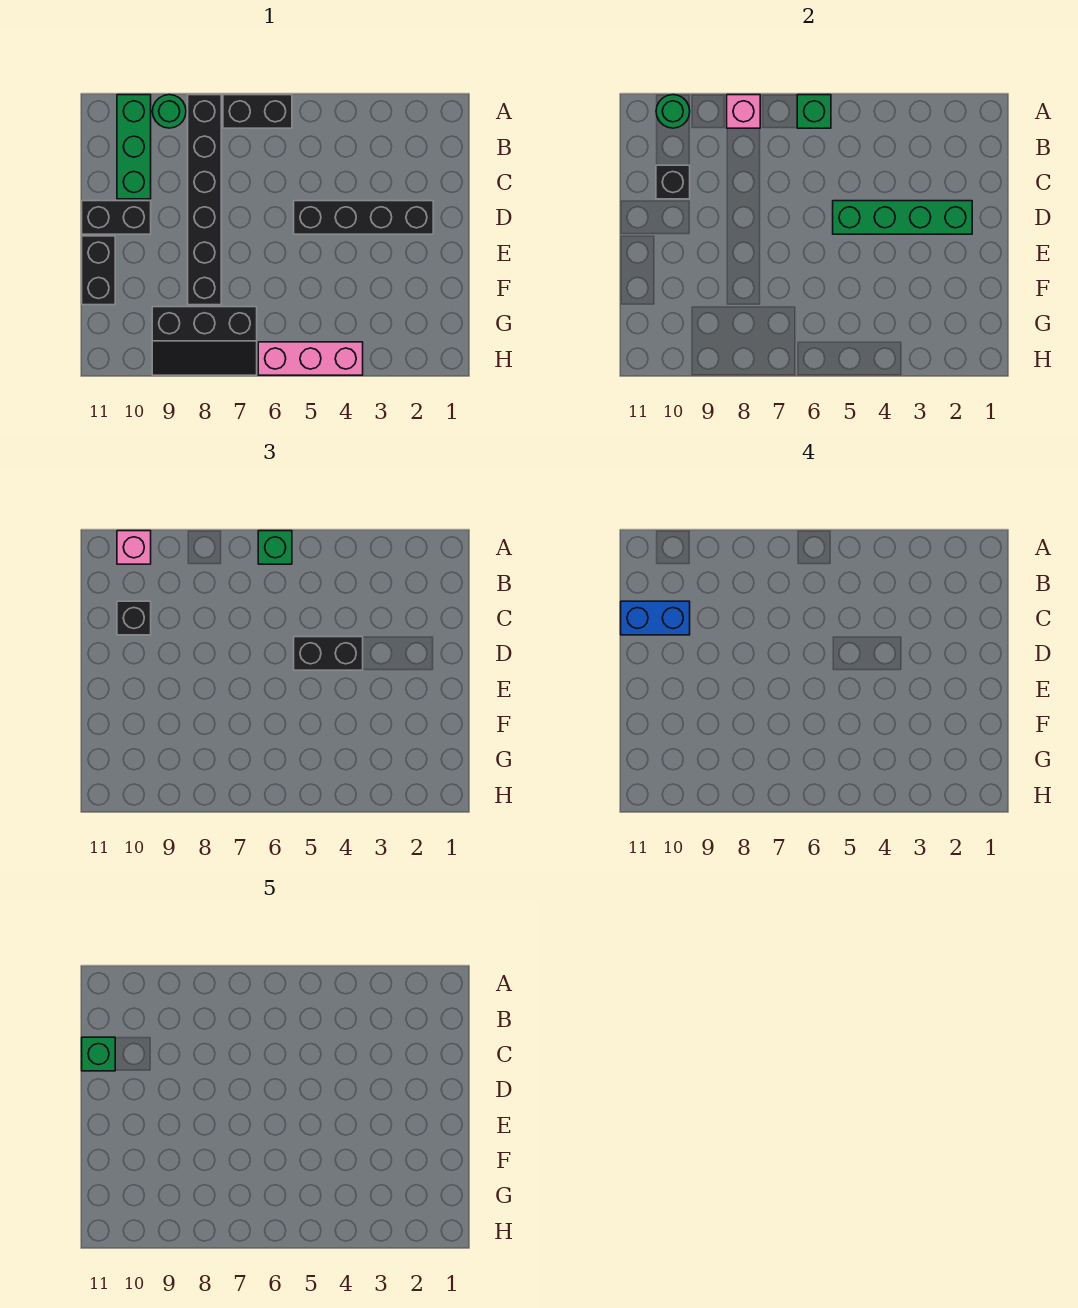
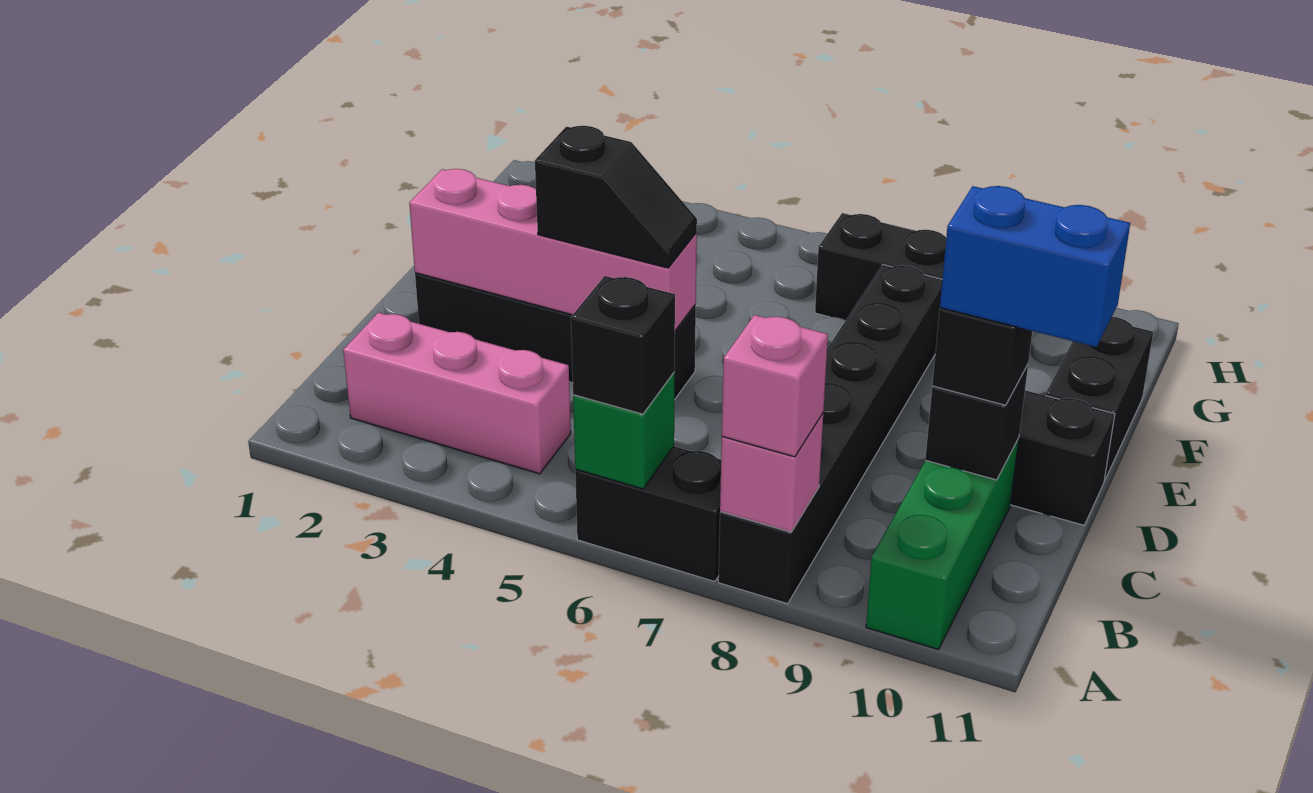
green brick A6 level 3 -> black brick A6 level 3
green round brick A9 level 1 -> none
green round brick A10 level 2 -> none
pink brick A10 level 3 -> pink brick A8 level 3
green brick C11 level 5 -> none
green brick D2:D5 level 2 -> pink brick D2:D5 level 2
black brick D4:D5 level 3 -> black slope D4:D5 level 3 top 4
pink brick H4:H6 level 1 -> pink brick B2:B4 level 1

